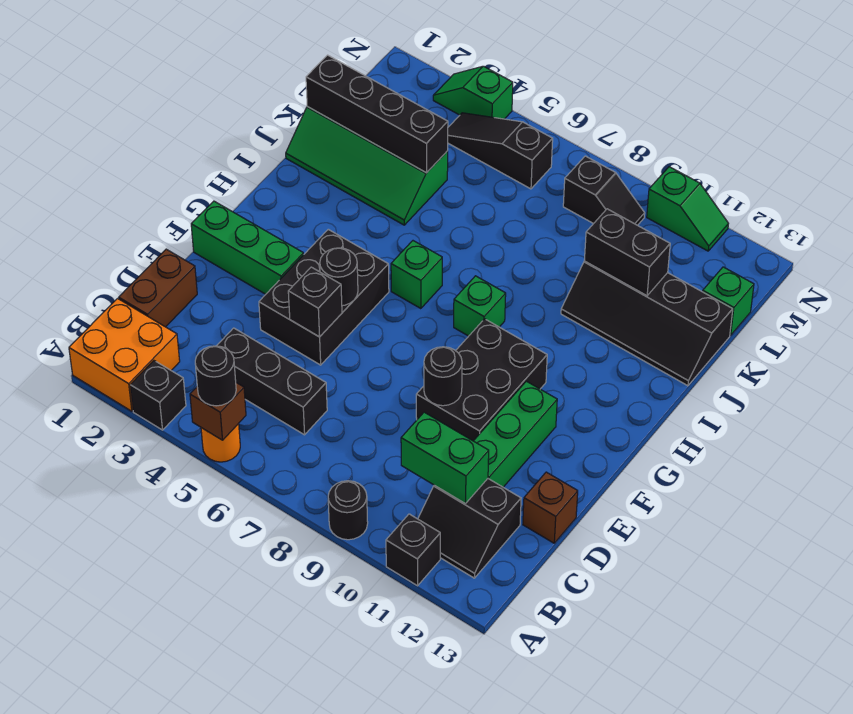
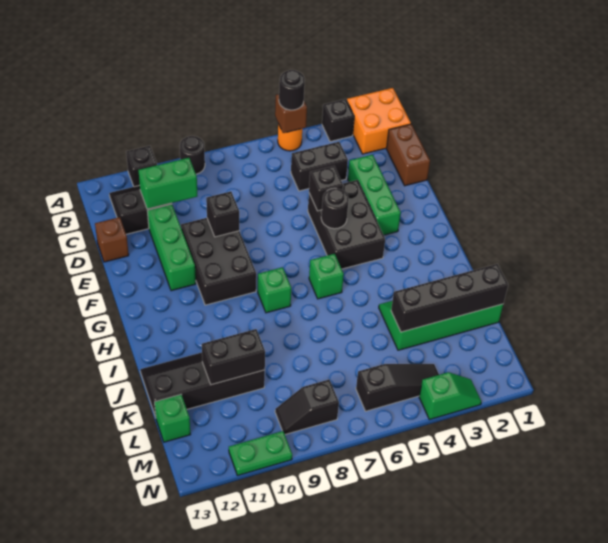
black brick C4:C6 level 1 -> black brick C4:C5 level 1
black round brick E9 level 2 -> black brick E9 level 2
green brick F1:F3 level 1 -> green brick D3:F3 level 1
green slope N10:N11 level 1 top 10 -> green plate N10:N11 level 1

